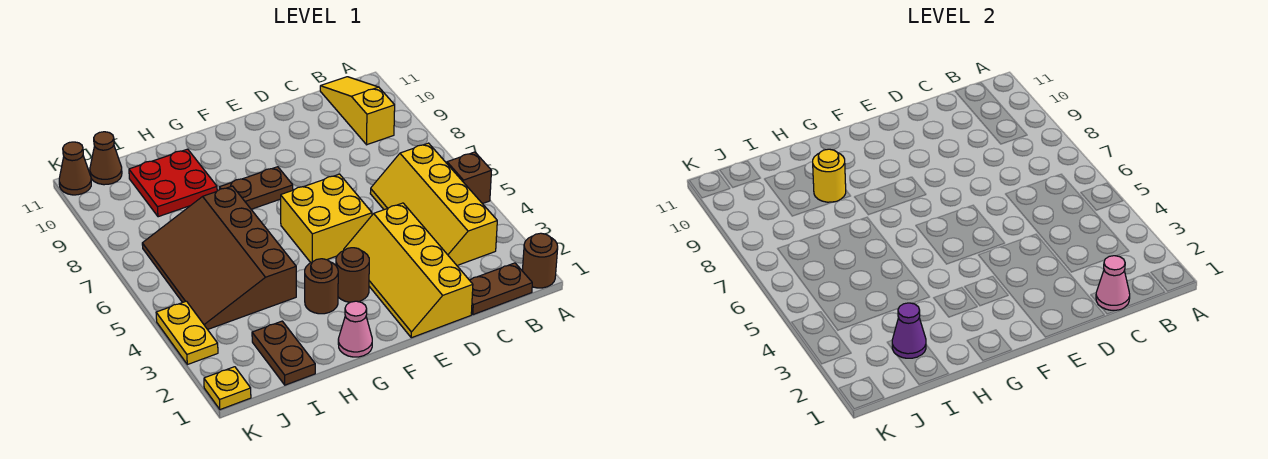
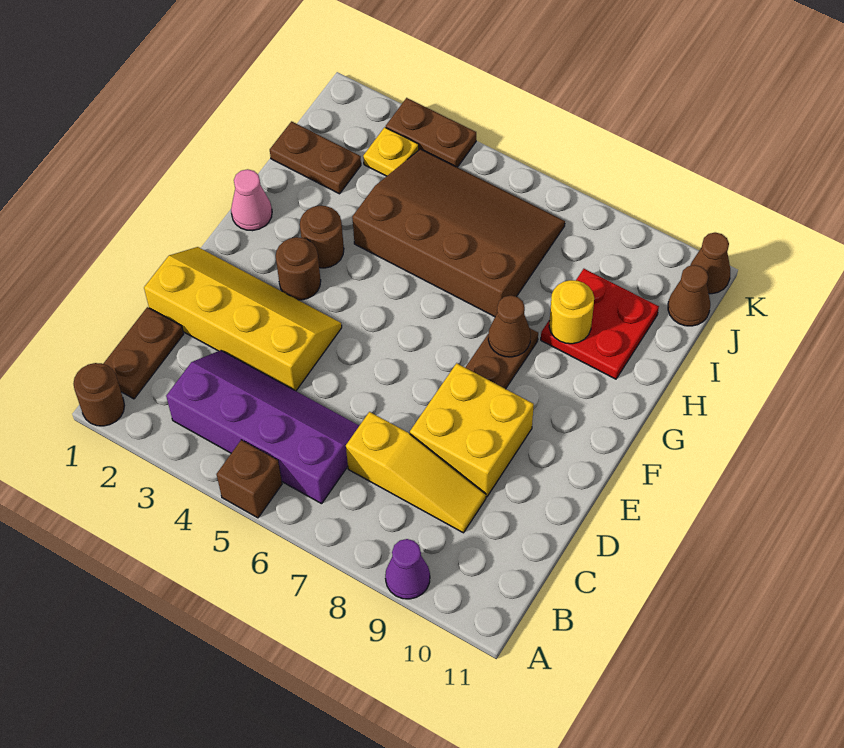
yellow slope B3:C6 level 1 top B -> purple slope B3:C6 level 1 top B
yellow slope B9:B11 level 1 top 9 -> yellow slope C7:C9 level 1 top 7
pink cone C1 level 2 -> none
yellow brick E5:F6 level 1 -> yellow brick D8:E9 level 1
none -> brown cone G8 level 2
purple cone I2 level 2 -> purple cone A9 level 1
yellow plate K1 level 1 -> yellow plate J3 level 1
yellow plate K3:K4 level 1 -> brown plate K3:K4 level 1

